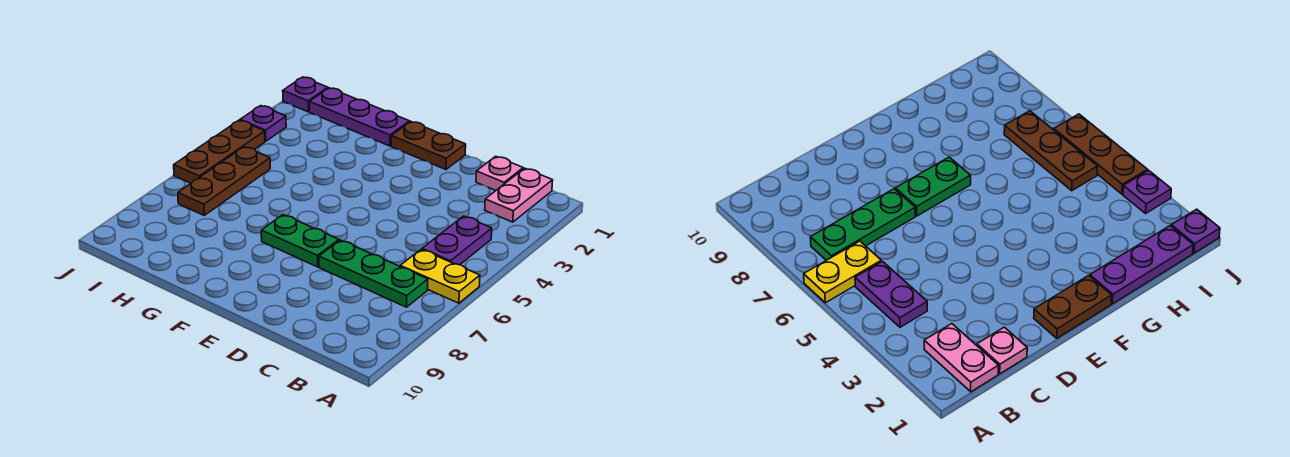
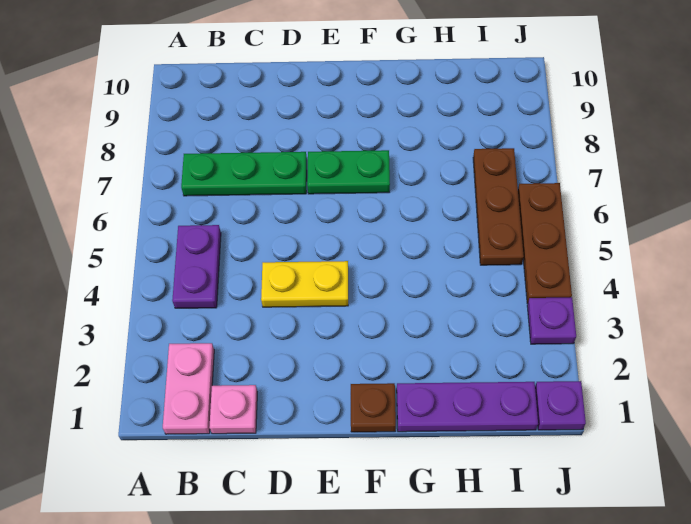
yellow plate A6:B6 level 1 -> yellow plate D4:E4 level 1
brown plate E1:F1 level 1 -> brown plate F1 level 1

